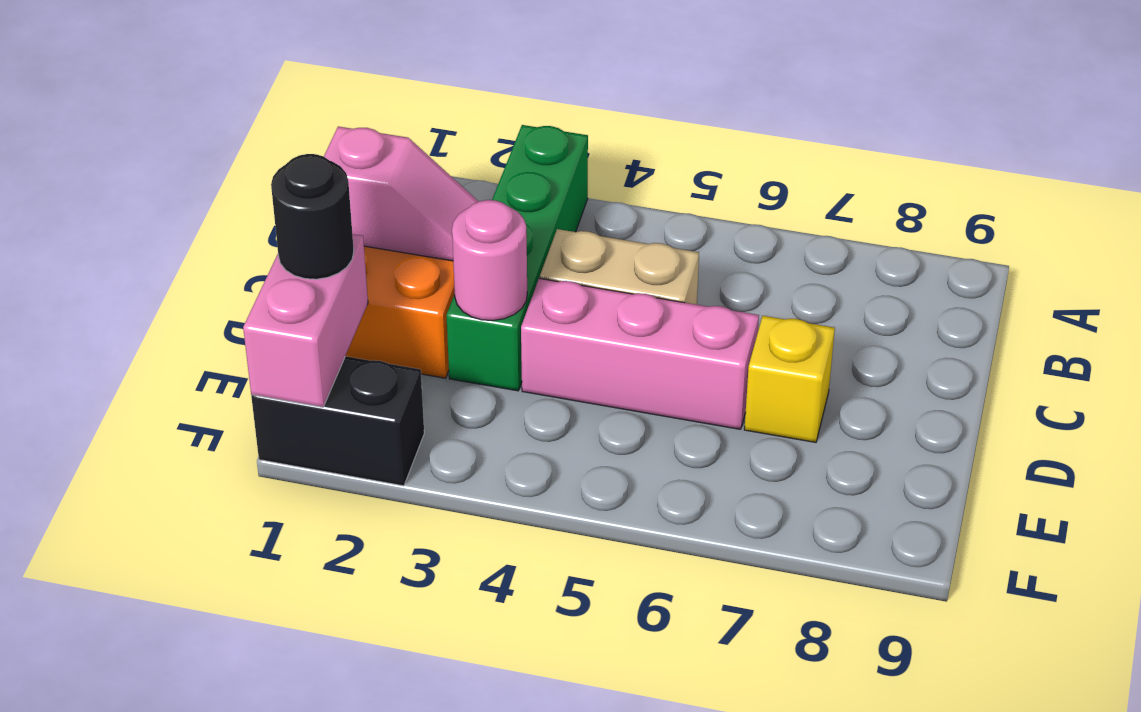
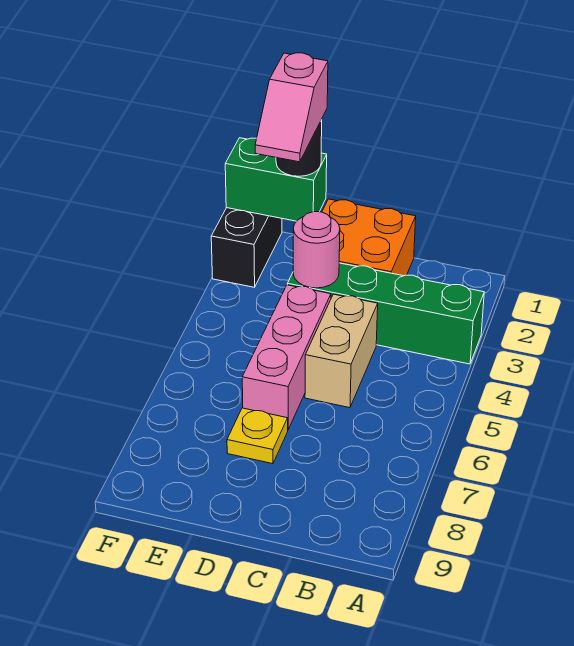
pink slope C1:C2 level 2 top 1 -> pink slope E1:E2 level 4 top 1
yellow brick D7 level 1 -> yellow plate D7 level 1
pink brick E1:F1 level 2 -> green brick E1:F1 level 2

